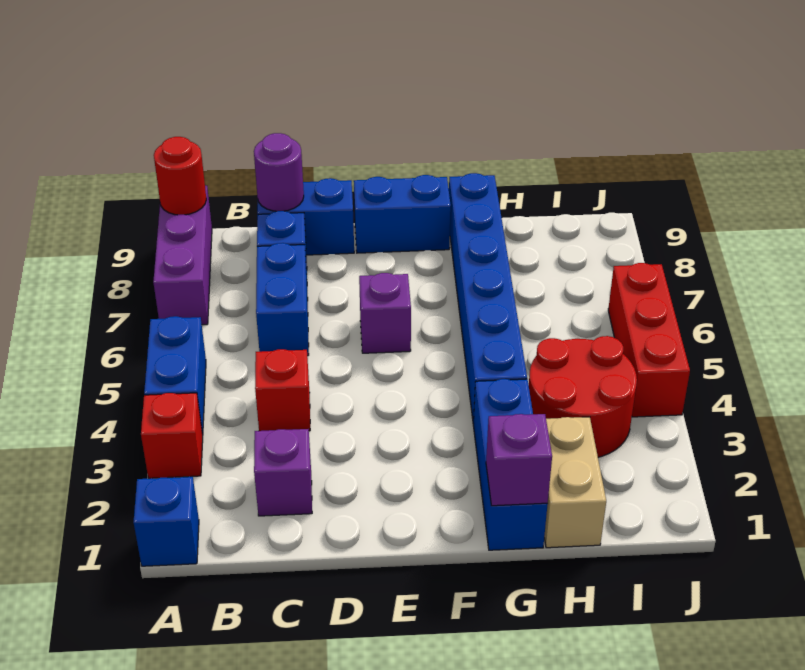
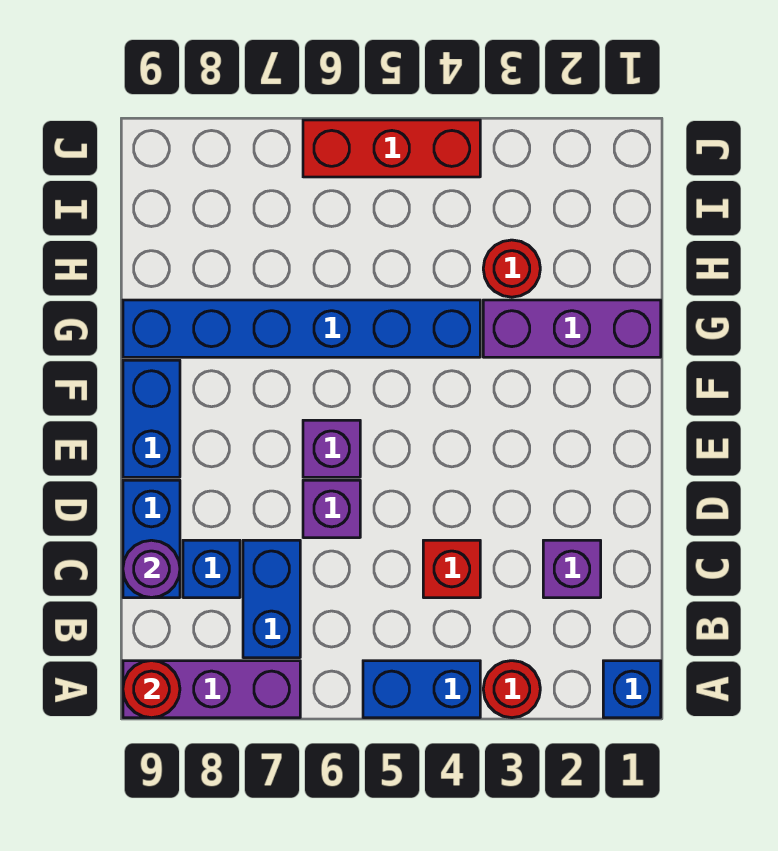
red brick A3 level 1 -> red round brick A3 level 1
blue brick C6:C7 level 1 -> blue brick B7:C7 level 1
blue brick G1:G3 level 1 -> purple brick G1:G3 level 1
purple brick G1 level 2 -> purple brick D6 level 1
tan brick H1:H2 level 1 -> none
red round brick H3:I4 level 1 -> red round brick H3 level 1

